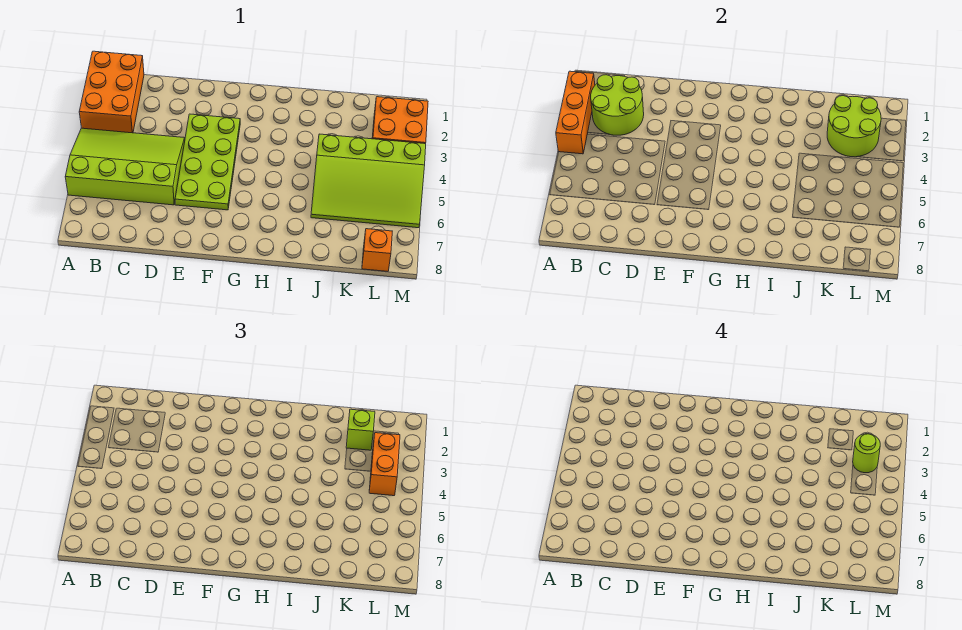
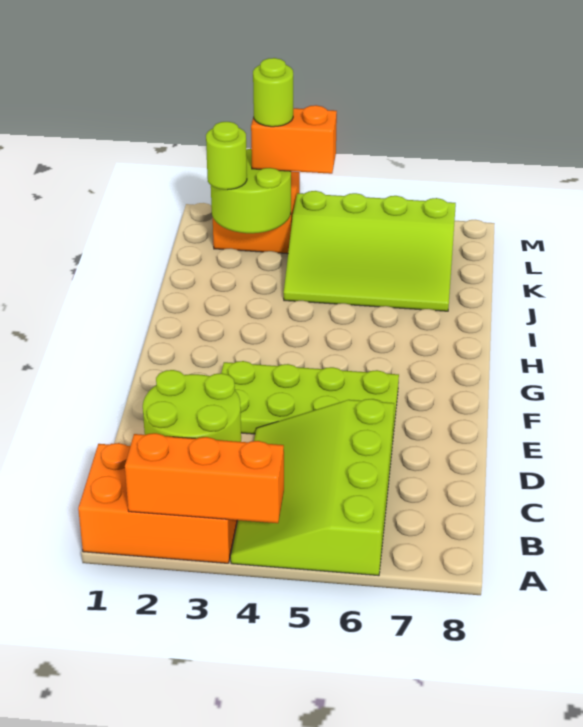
lime slope J4:M6 level 1 top 4 -> lime slope J4:L7 level 1 top L
lime brick K2 level 3 -> lime round brick K2 level 3
orange brick L8 level 1 -> none

